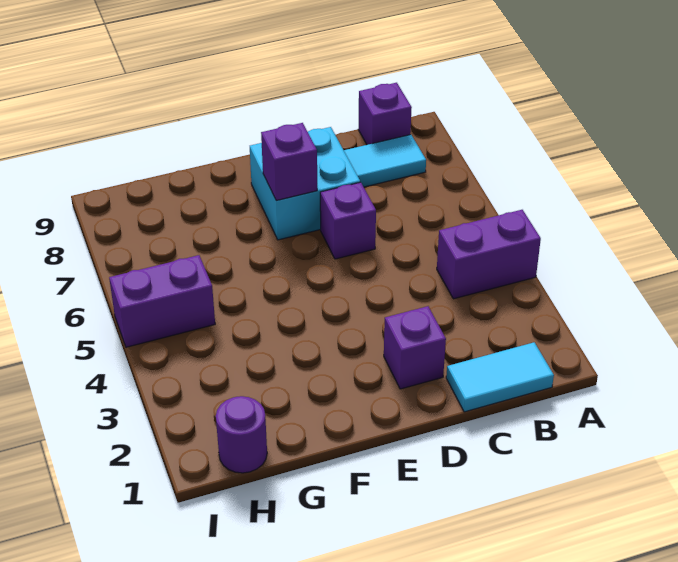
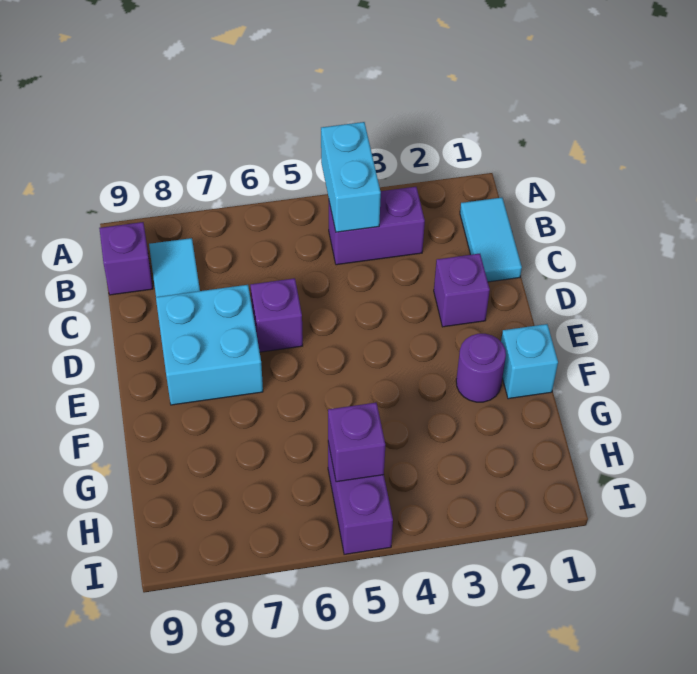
purple brick A4:B4 level 1 -> purple brick B3:B4 level 1
none -> cyan brick A4:B4 level 2
purple brick E7 level 2 -> purple brick H5 level 2
none -> cyan brick F1 level 1
purple round brick H1 level 1 -> purple round brick F2 level 1

